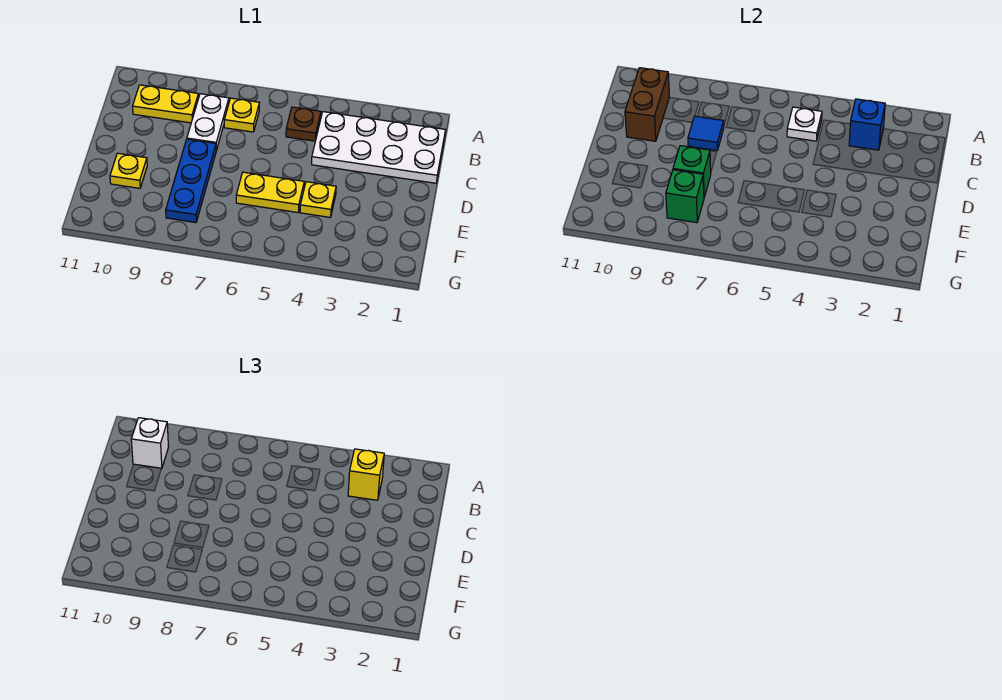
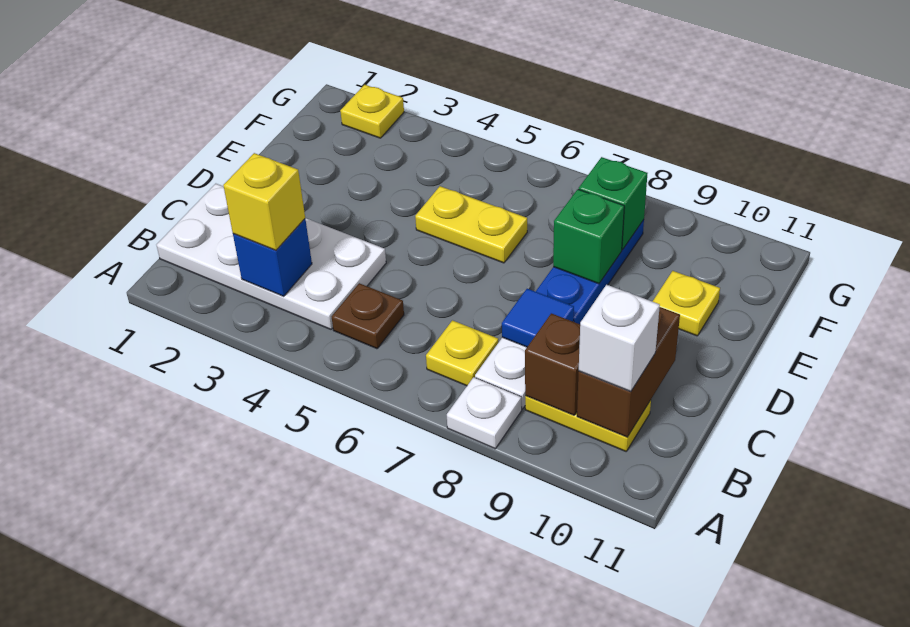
white plate B5 level 2 -> white plate A8 level 1
none -> brown brick B9 level 2
yellow plate E4 level 1 -> yellow plate G2 level 1

